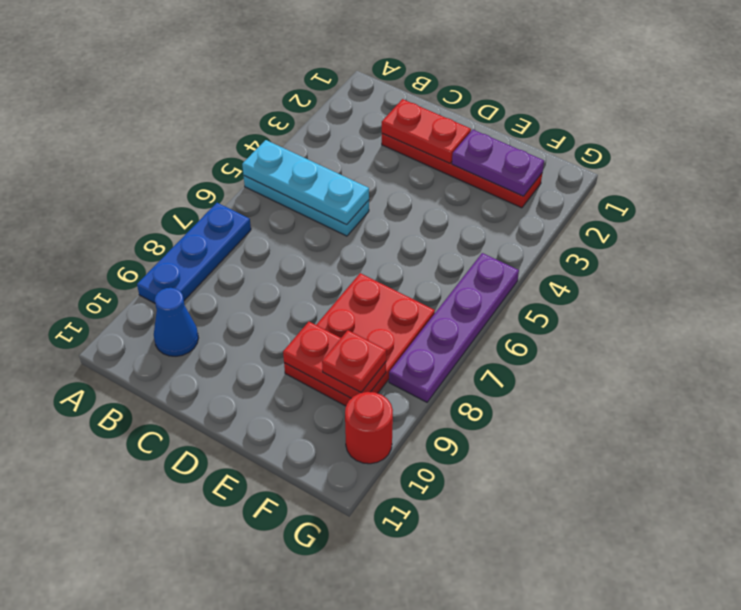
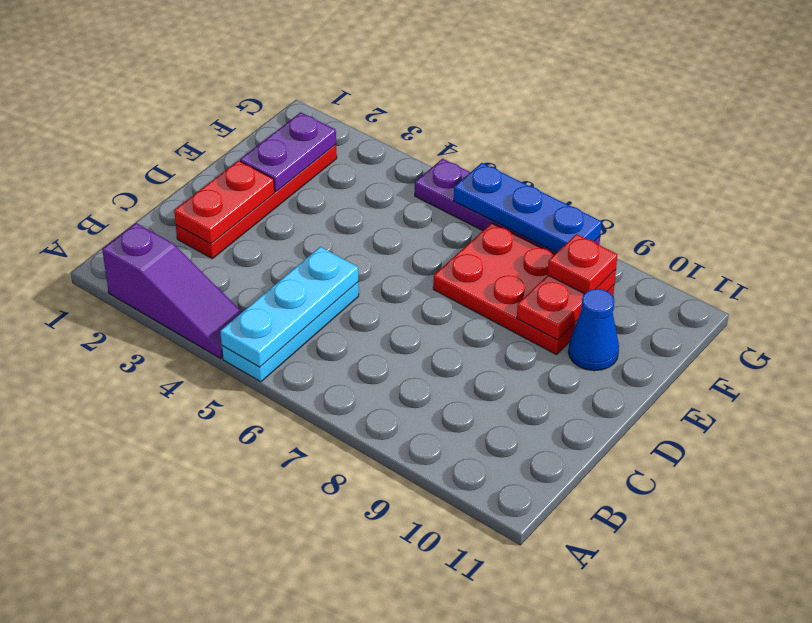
none -> purple slope A2:A4 level 1 top 2
blue plate A7:A9 level 1 -> blue plate G6:G8 level 2
blue cone B10 level 1 -> blue cone E10 level 1
red round brick G10 level 1 -> none

